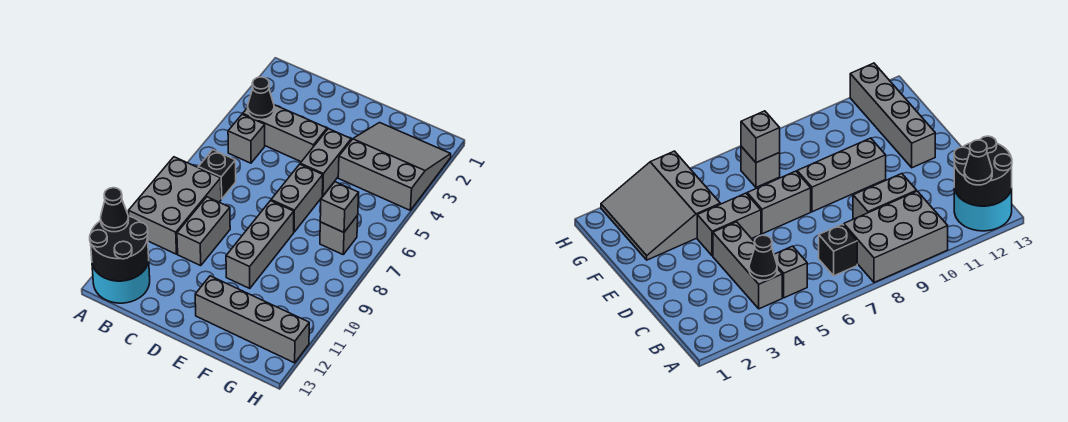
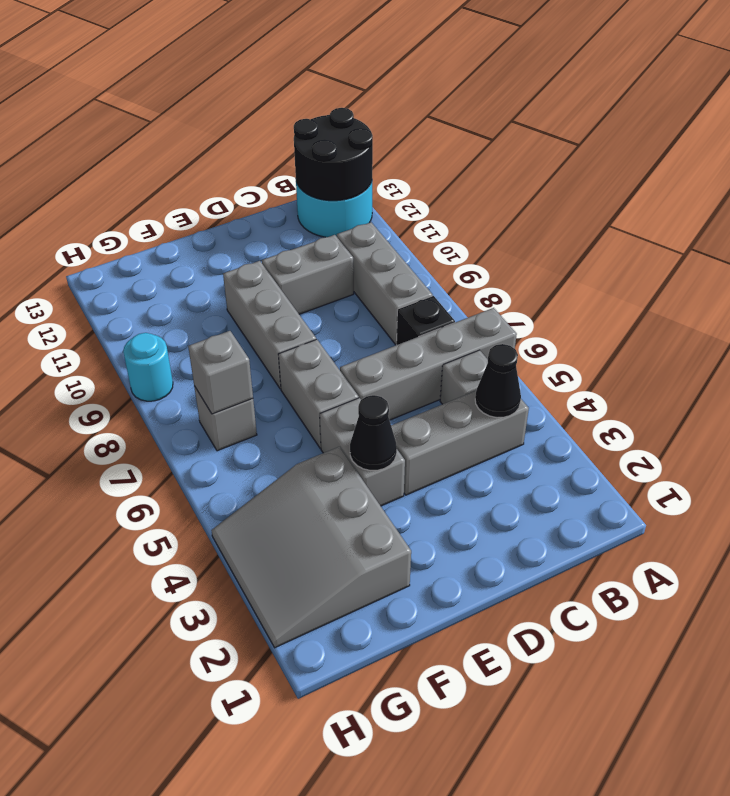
grey brick A8:B10 level 1 -> grey brick B8:B10 level 1
black cone A12 level 3 -> black cone E4 level 2
grey brick C9:C10 level 1 -> grey brick C10:D10 level 1
grey brick E12:H12 level 1 -> grey brick A6:D6 level 1
grey slope F2:H4 level 1 top 4 -> grey slope F2:H4 level 1 top F
none -> cyan round brick H9 level 1

